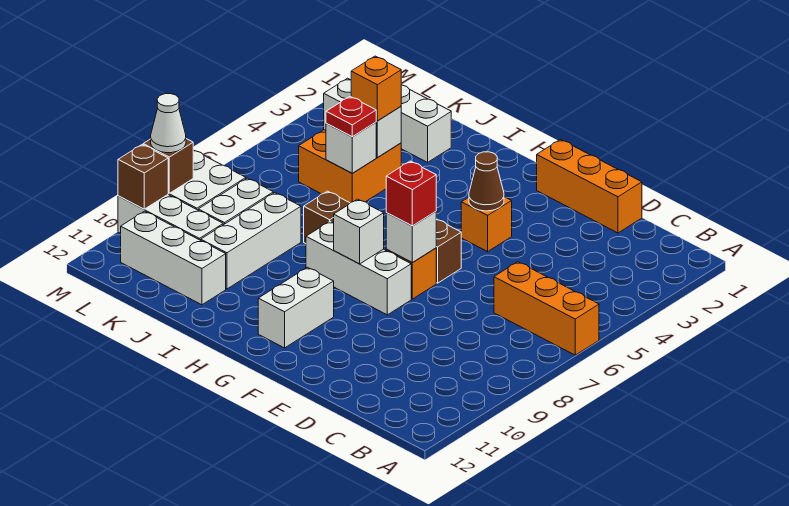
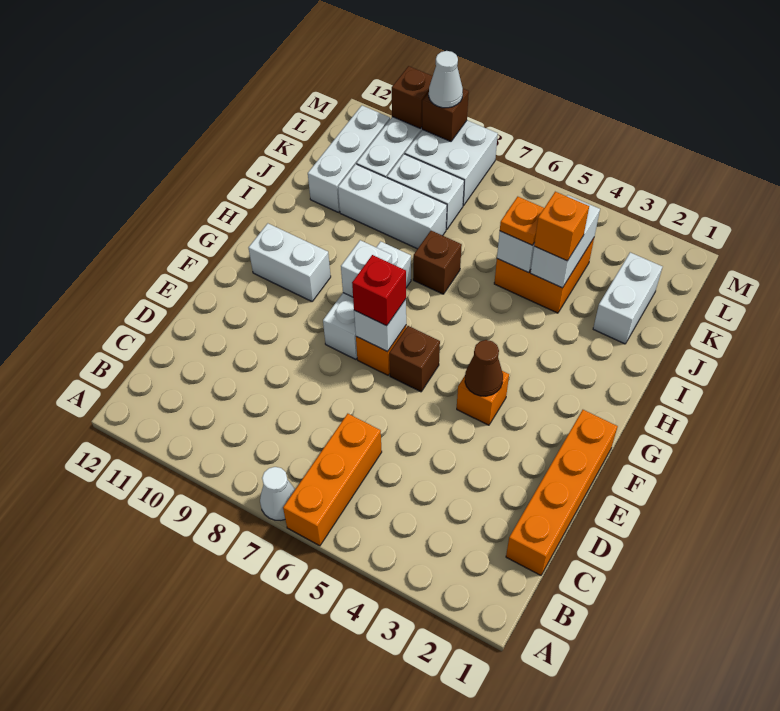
none -> white cone A7 level 1
orange brick D1:F1 level 1 -> orange brick C1:F1 level 1
red plate J5 level 3 -> orange plate J5 level 3

